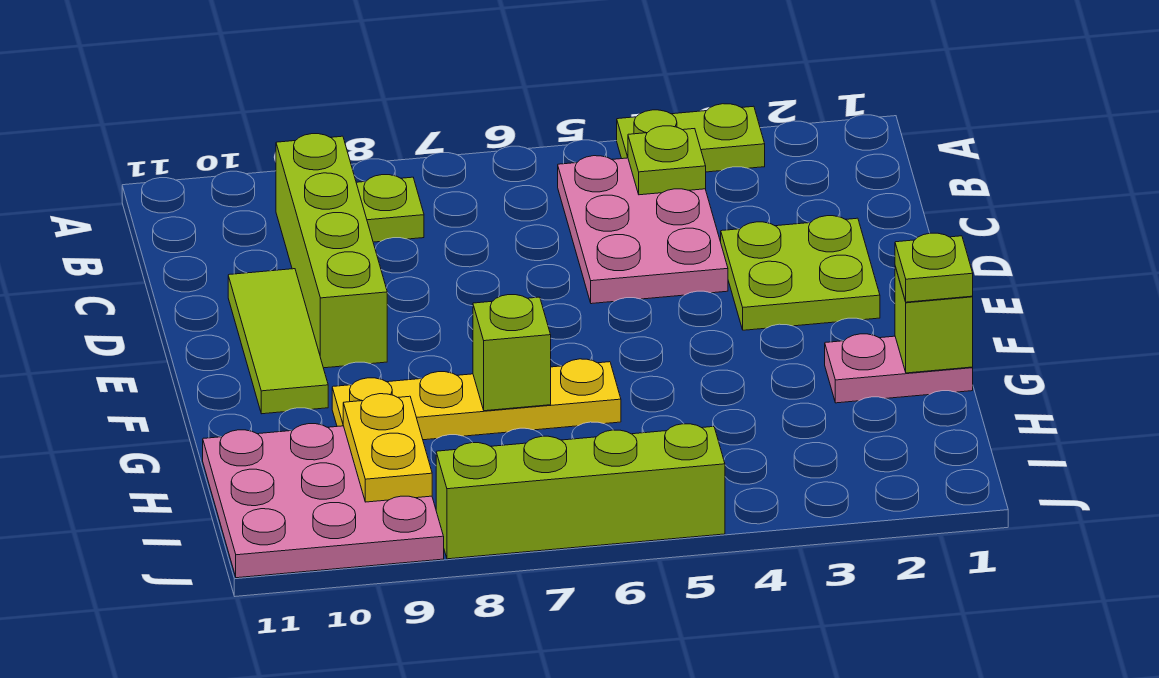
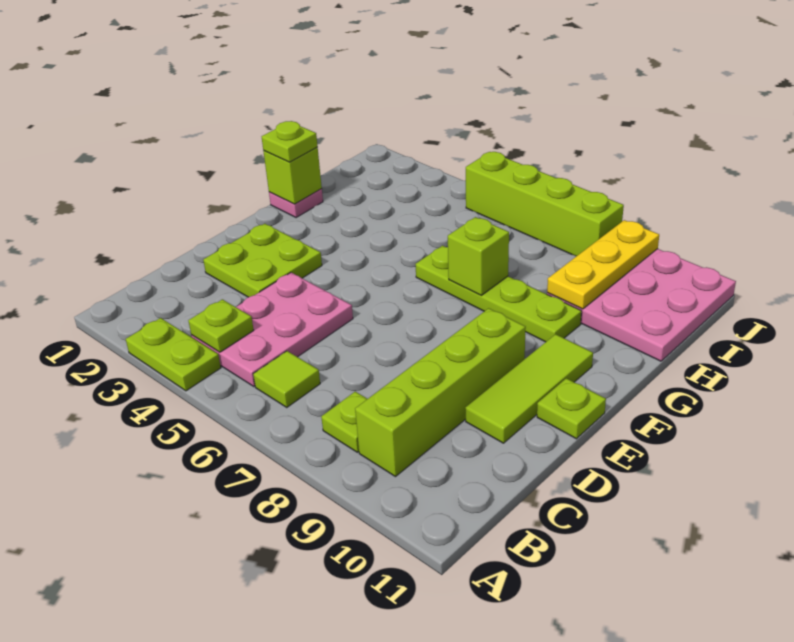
none -> lime tile B6 level 1
none -> lime plate E11 level 1
pink plate G1:G2 level 1 -> pink plate G1 level 1
yellow plate G6:G9 level 1 -> lime plate G6:G9 level 1
yellow plate H9:I9 level 2 -> yellow plate H9:J9 level 2

